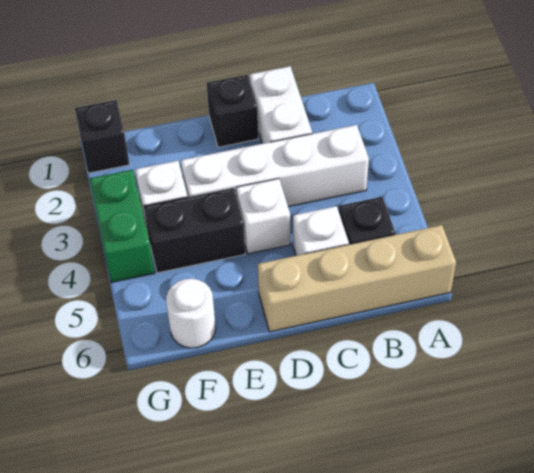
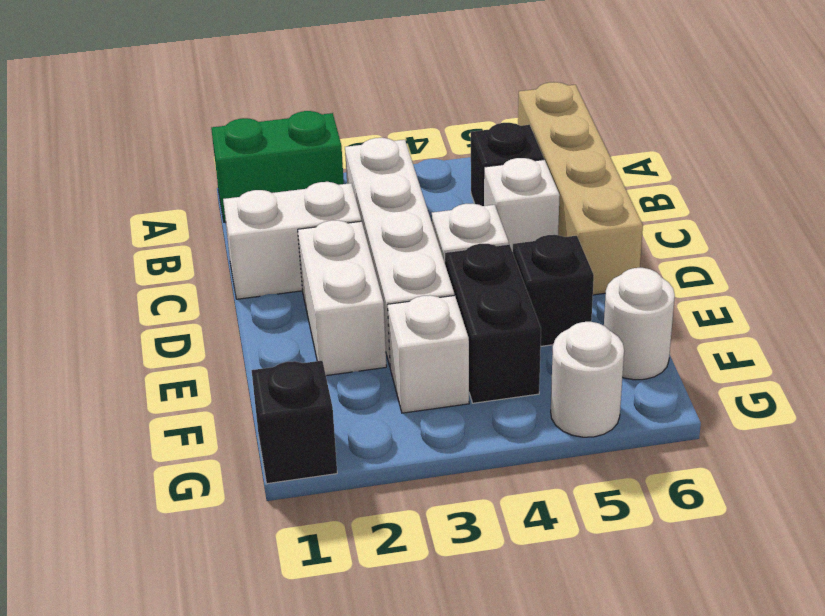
black brick D1 level 1 -> black brick E5 level 1
none -> white brick D2:E2 level 1
green brick G3:G4 level 1 -> green brick A1:A2 level 1
none -> white round brick G5 level 1

